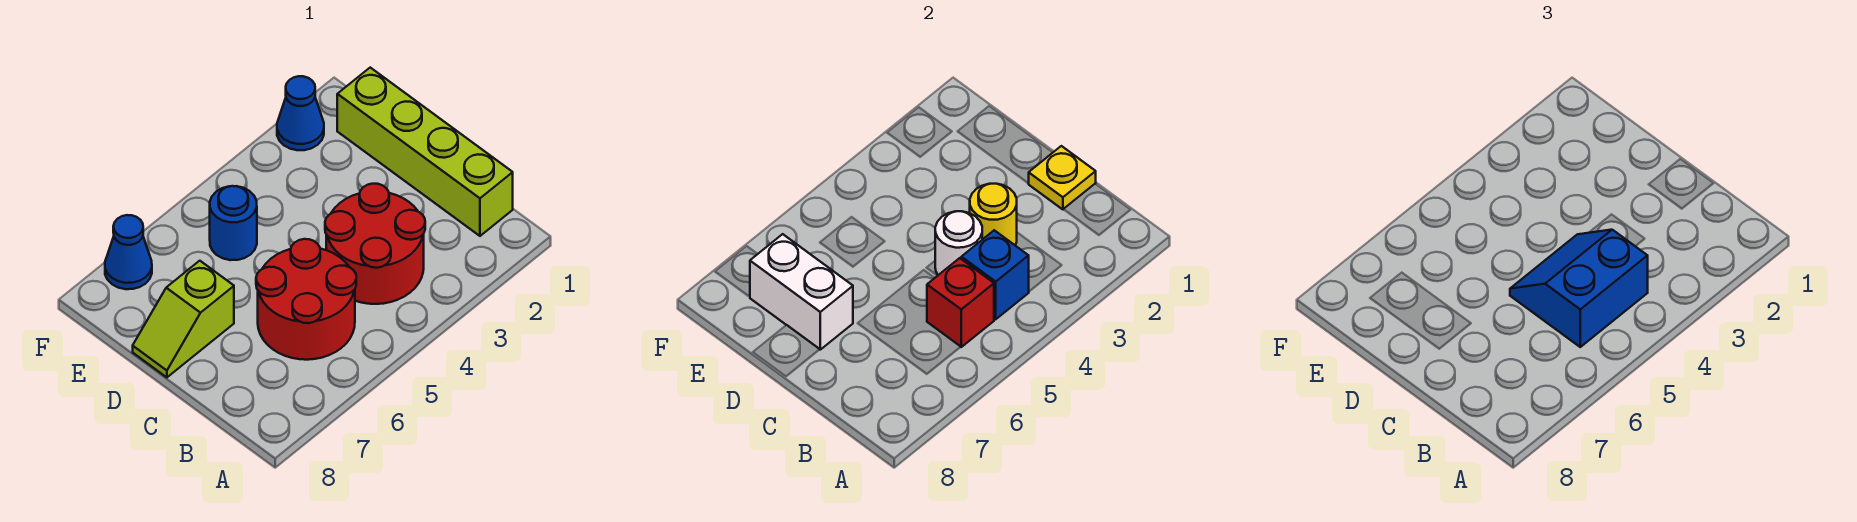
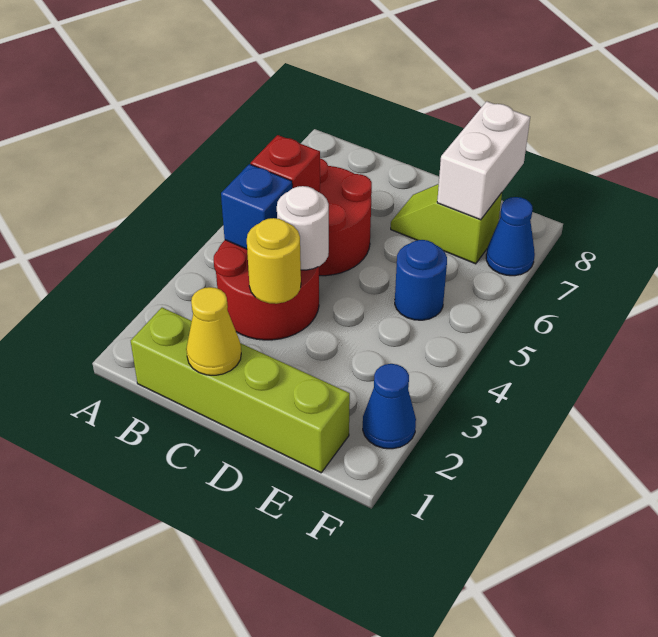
blue slope B4:C5 level 3 top B -> none
yellow plate C1 level 2 -> yellow cone C1 level 2
lime slope D7:D8 level 1 top 7 -> lime slope D7:E7 level 1 top E
white brick D7:E7 level 2 -> white brick E7:E8 level 2

